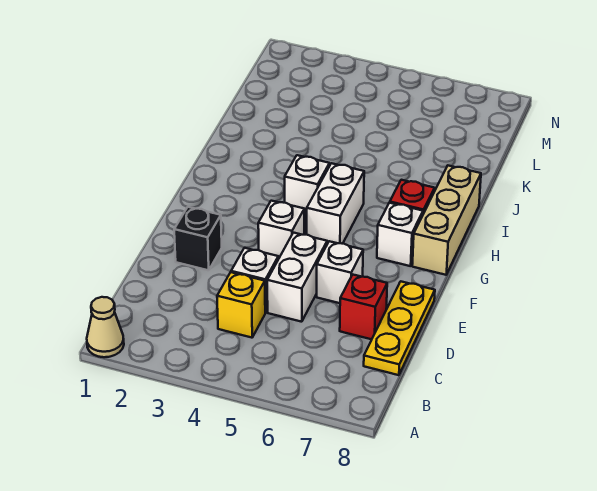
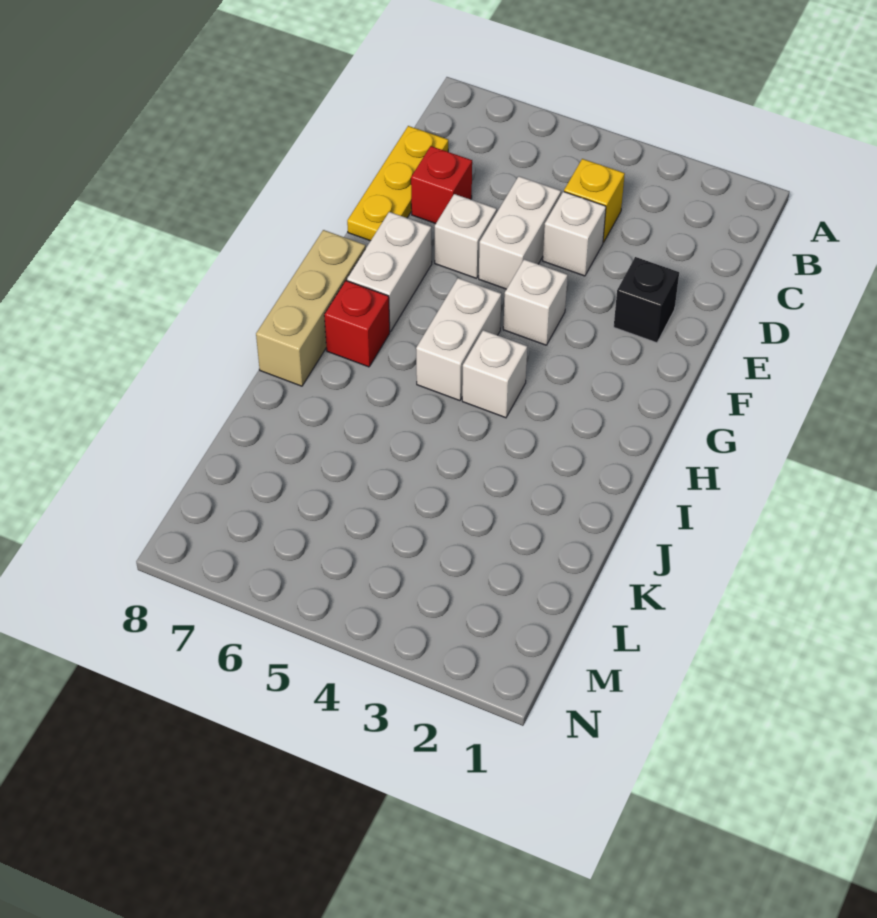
tan cone A1 level 1 -> none
white brick G7 level 1 -> white brick F7:G7 level 1

